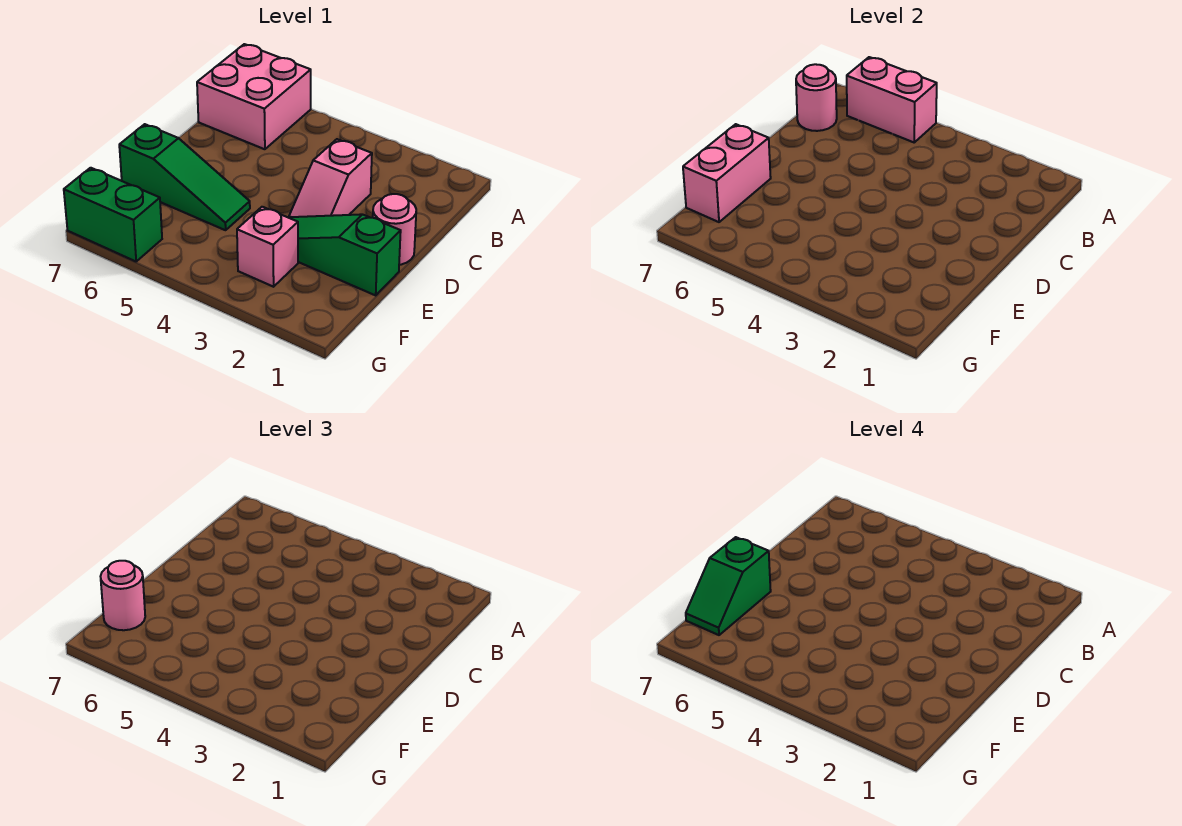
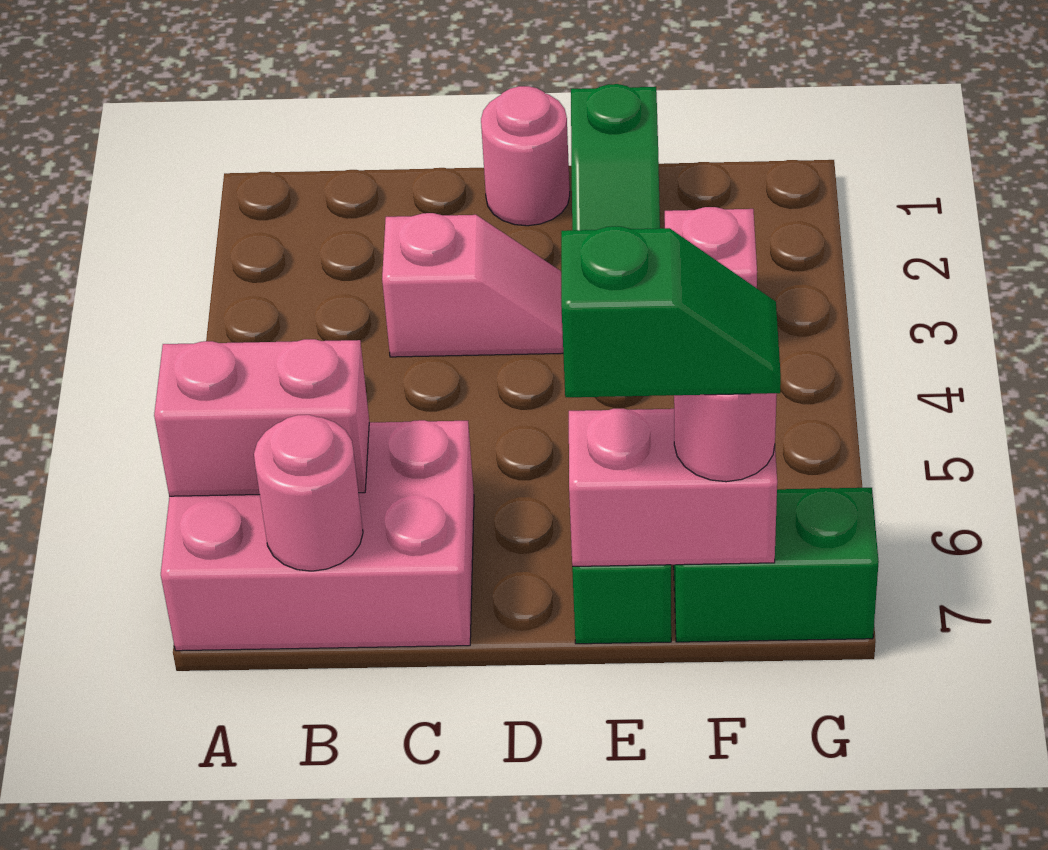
pink brick A5:A6 level 2 -> pink brick A6:B6 level 2
pink brick A6:B7 level 1 -> pink brick A6:C7 level 1
green brick G6:G7 level 1 -> green brick F7:G7 level 1

